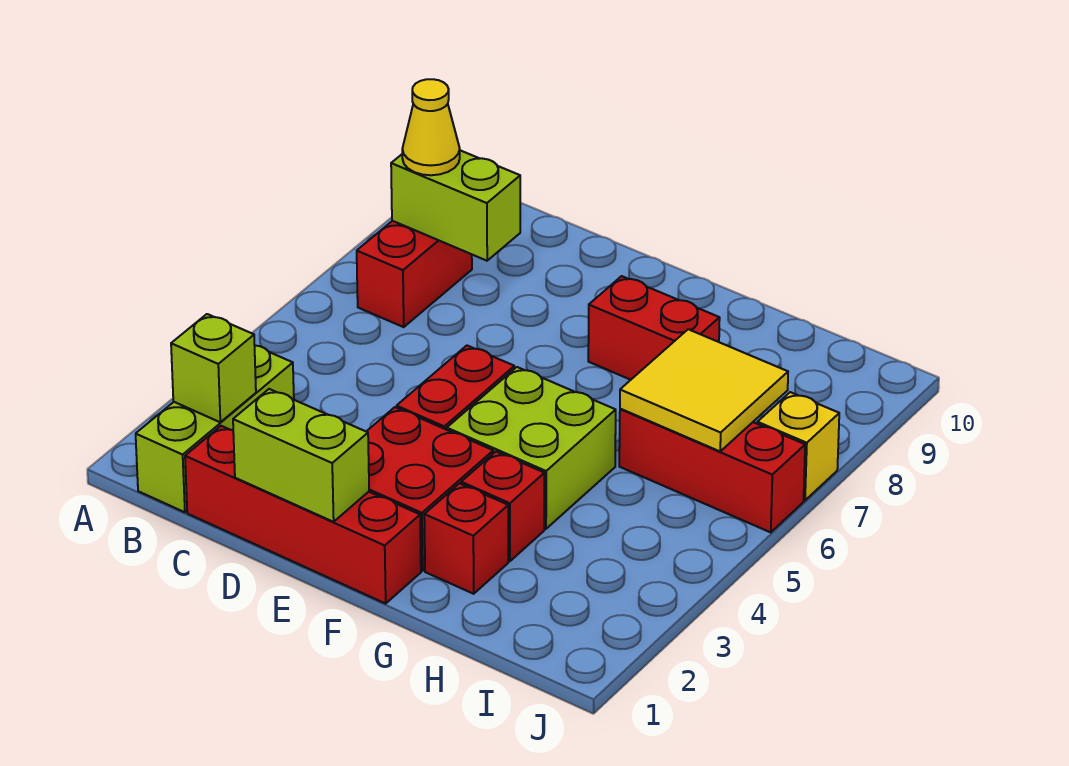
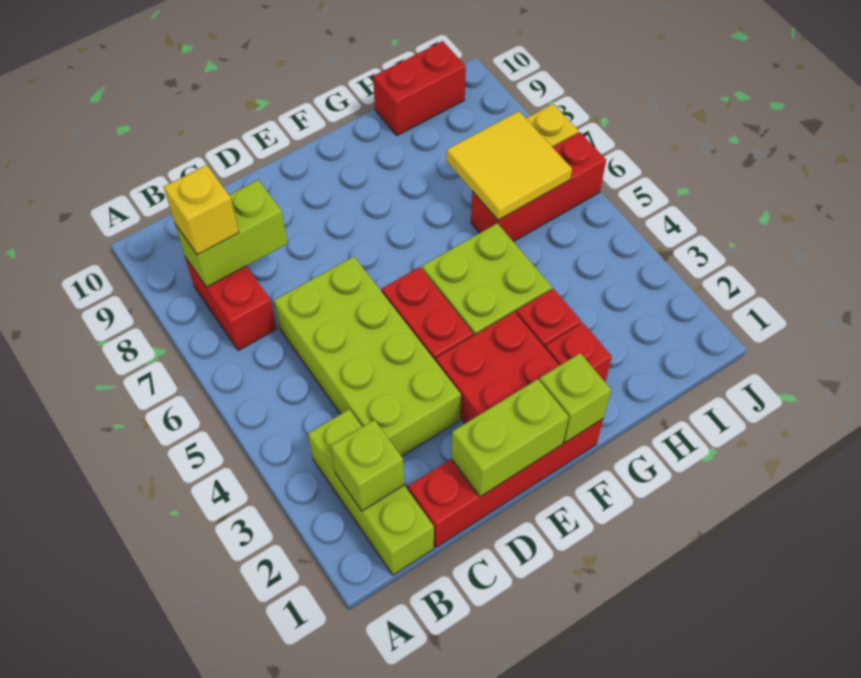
yellow cone B8 level 3 -> yellow brick B8 level 3
none -> lime brick C3:D6 level 1
none -> lime brick F1 level 2
red brick F8:G8 level 1 -> red brick H10:I10 level 1

